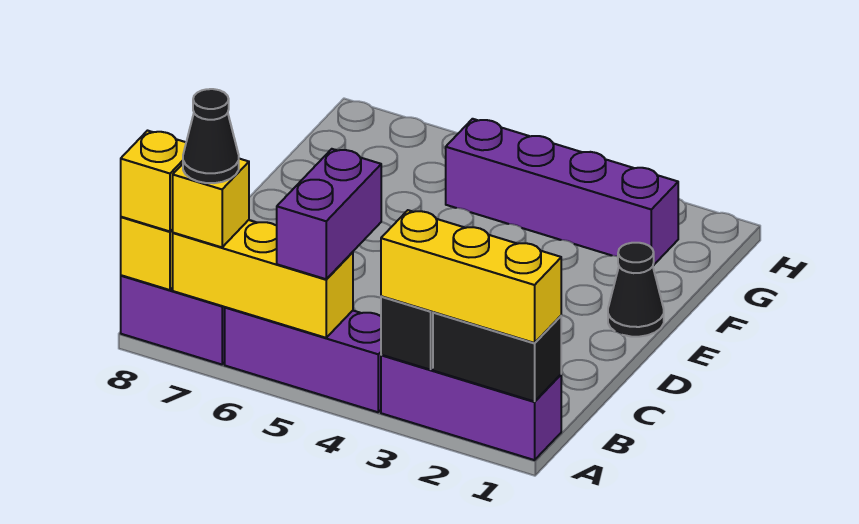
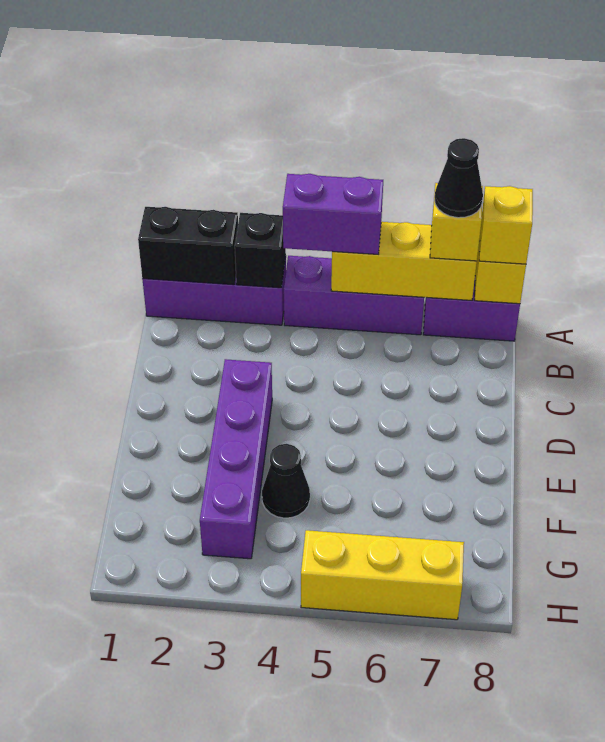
yellow brick A1:A3 level 3 -> yellow brick H5:H7 level 1
purple brick A5:B5 level 3 -> purple brick A4:A5 level 3
black cone E1 level 1 -> black cone F4 level 1
purple brick G2:G5 level 1 -> purple brick D3:G3 level 1

